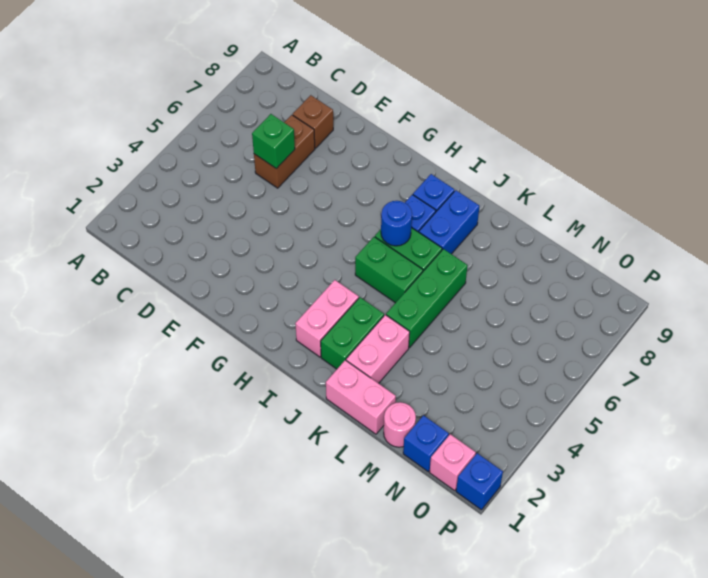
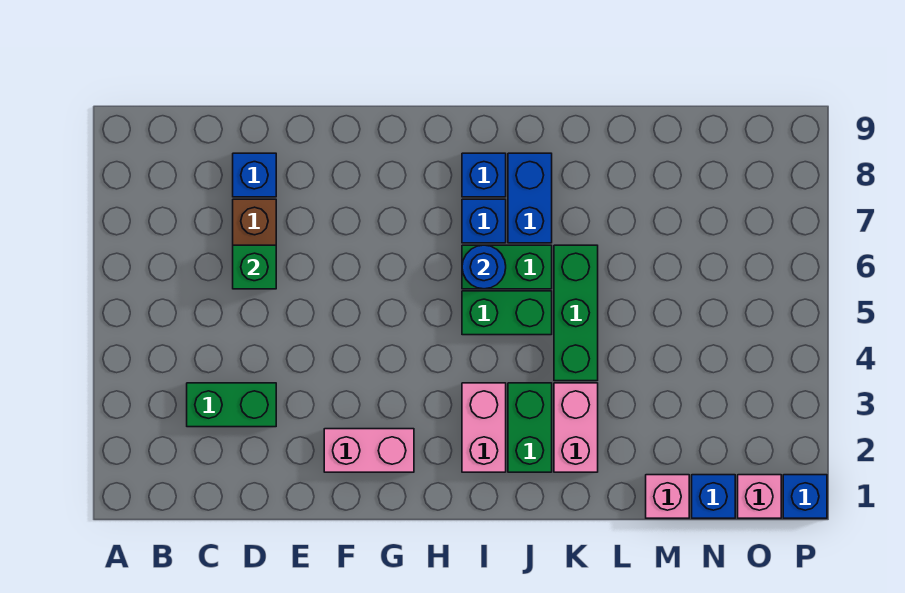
none -> green brick C3:D3 level 1
brown brick D8 level 1 -> blue brick D8 level 1
pink brick K1:L1 level 1 -> pink brick F2:G2 level 1
pink round brick M1 level 1 -> pink brick M1 level 1

